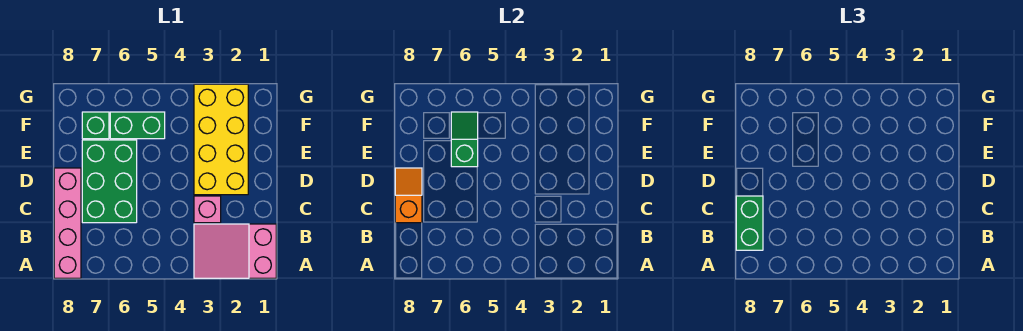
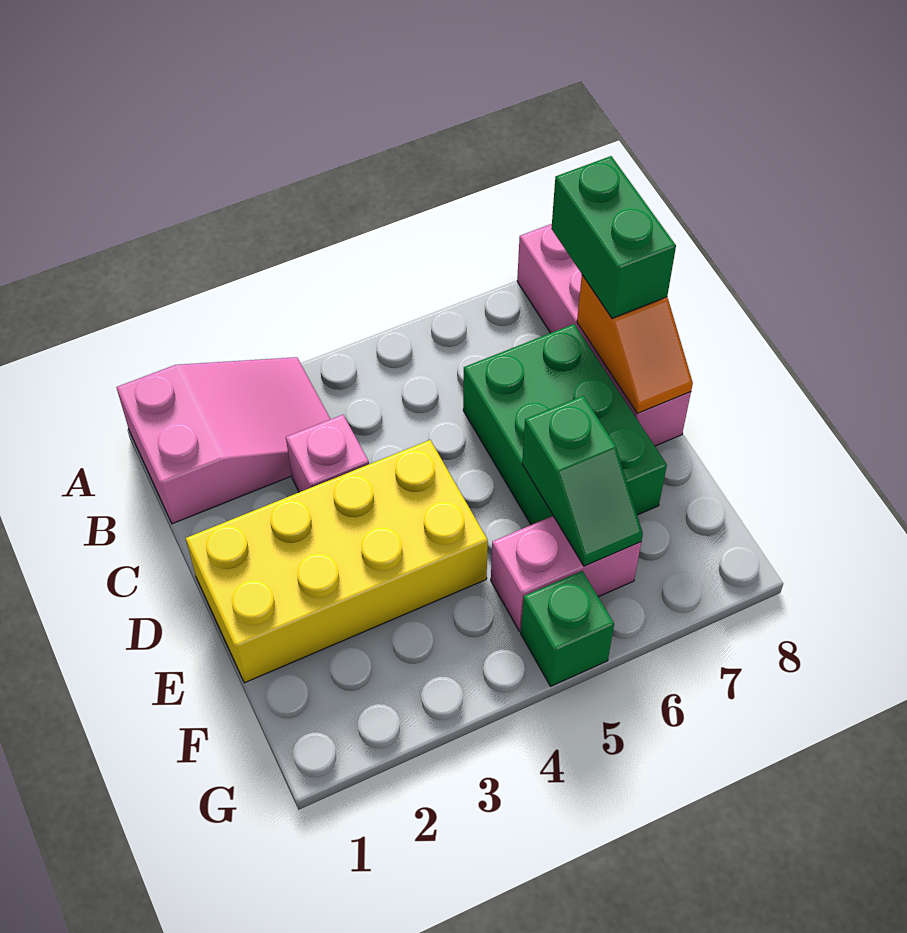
yellow brick D2:G3 level 1 -> yellow brick D1:E4 level 1
green brick F5:F6 level 1 -> pink brick F5:F6 level 1
green brick F7 level 1 -> green brick G5 level 1

